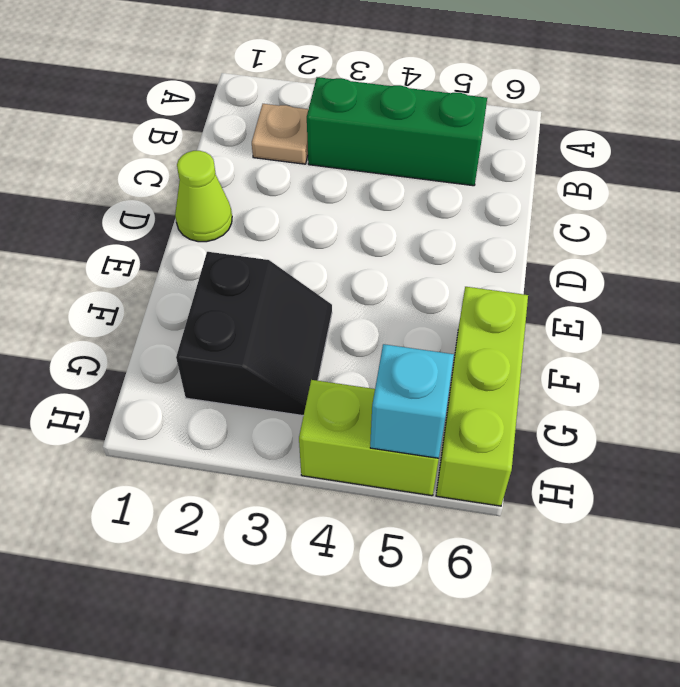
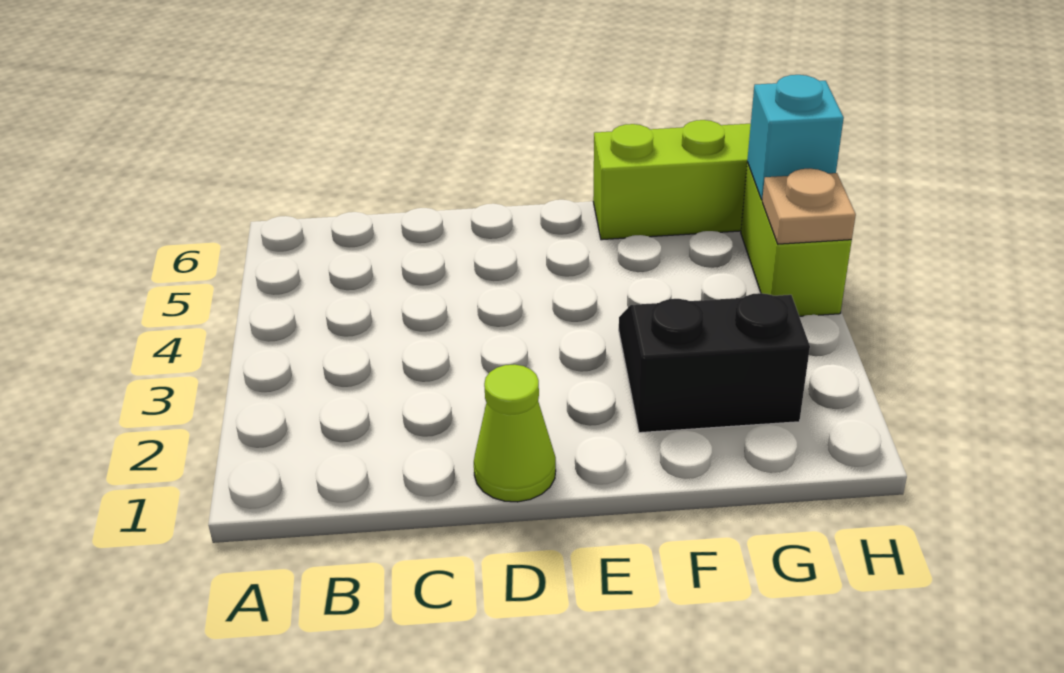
tan plate B2 level 1 -> tan plate H4 level 2
green brick B3:B5 level 1 -> none

